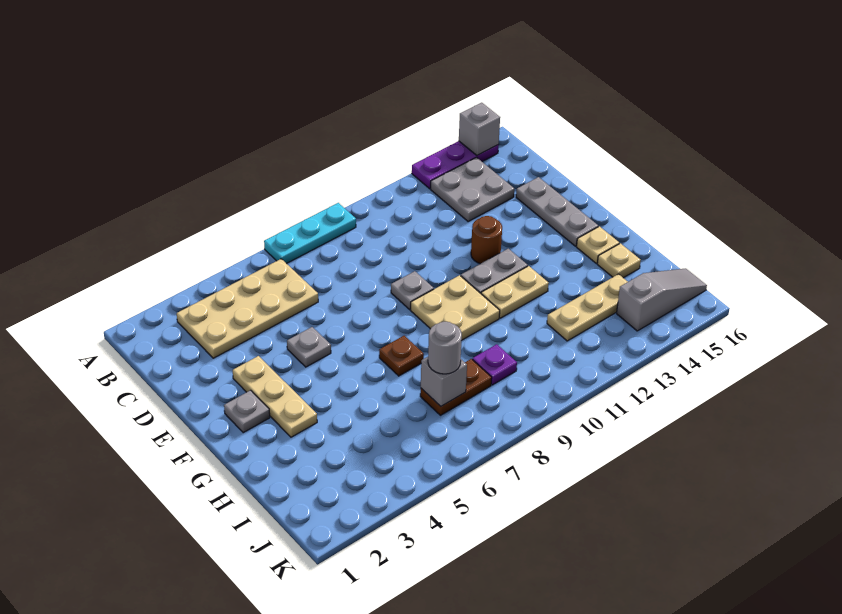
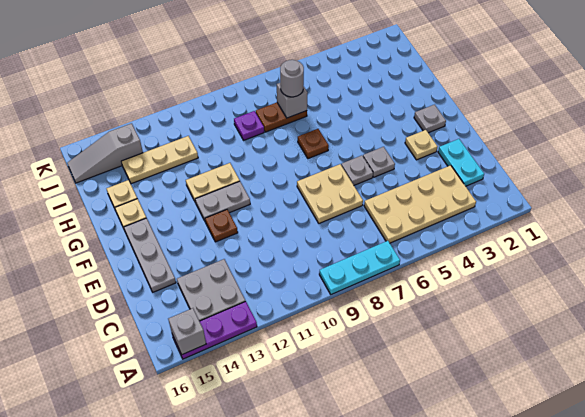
none -> cyan plate C2:D2 level 1
tan plate E3:G3 level 1 -> tan plate E3 level 1
grey plate E9 level 1 -> grey plate E6 level 1
brown round brick E12 level 1 -> brown plate E12 level 1
tan plate F9:G10 level 1 -> tan plate D7:E8 level 1

